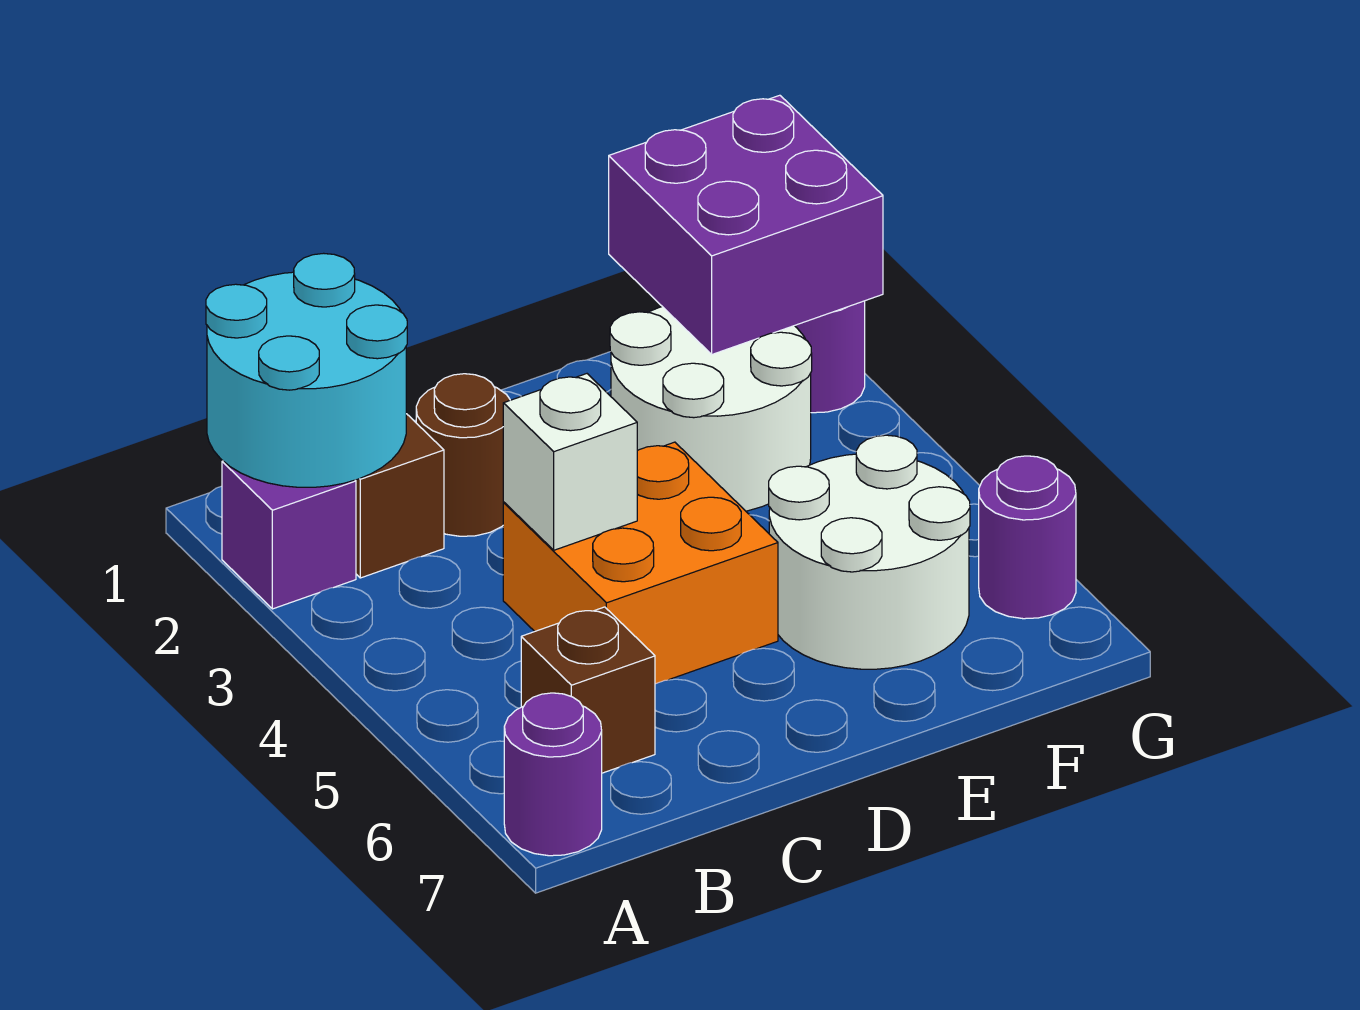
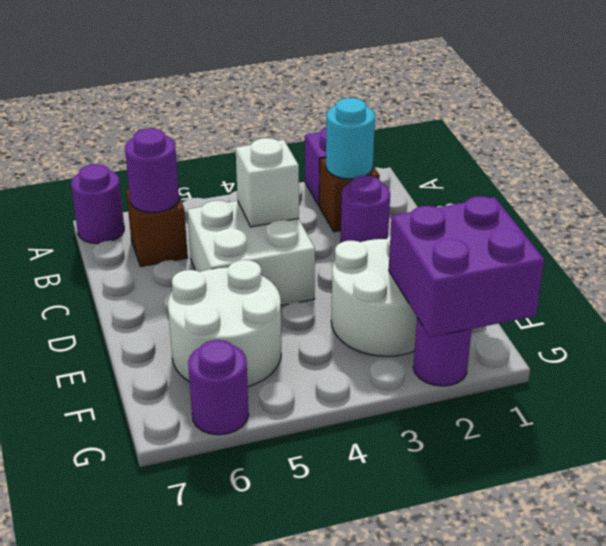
cyan round brick A1:B2 level 2 -> cyan round brick B2 level 2
none -> purple round brick B6 level 2
brown round brick C2 level 1 -> purple round brick C2 level 1
orange brick C4:D5 level 1 -> white brick C4:D5 level 1

